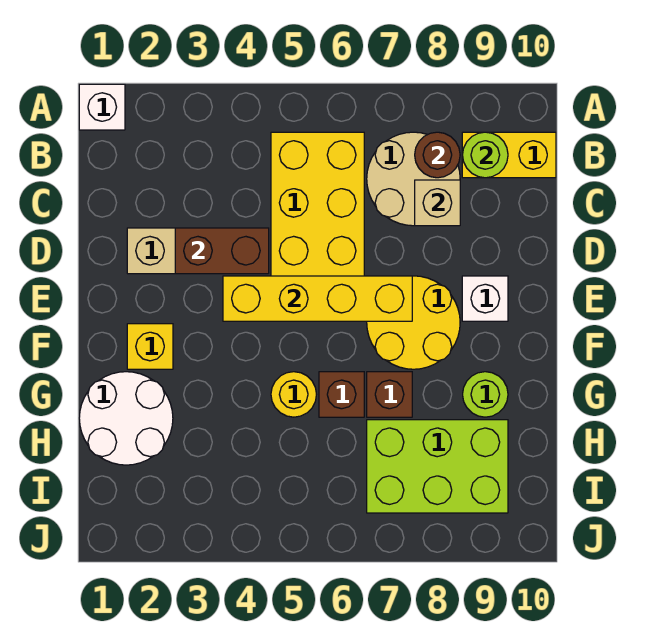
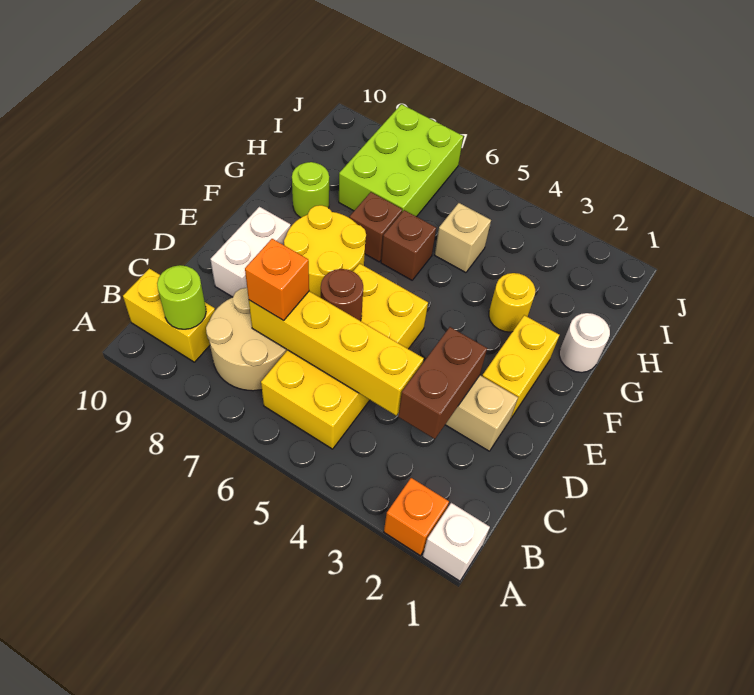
none -> orange brick A2 level 1
brown round brick B8 level 2 -> brown round brick D6 level 2
none -> orange brick C7 level 3
tan brick C8 level 2 -> tan brick H5 level 1
brown brick D3:D4 level 2 -> brown brick C3:D3 level 2
yellow brick E4:E7 level 2 -> yellow brick C4:C7 level 2
white brick E9 level 1 -> white brick D9:E9 level 1
yellow brick F2 level 1 -> yellow brick E2:F2 level 1
white round brick G1:H2 level 1 -> white round brick G1 level 1
yellow round brick G5 level 1 -> yellow round brick G3 level 1
lime brick H7:I9 level 1 -> lime brick H7:J8 level 1

